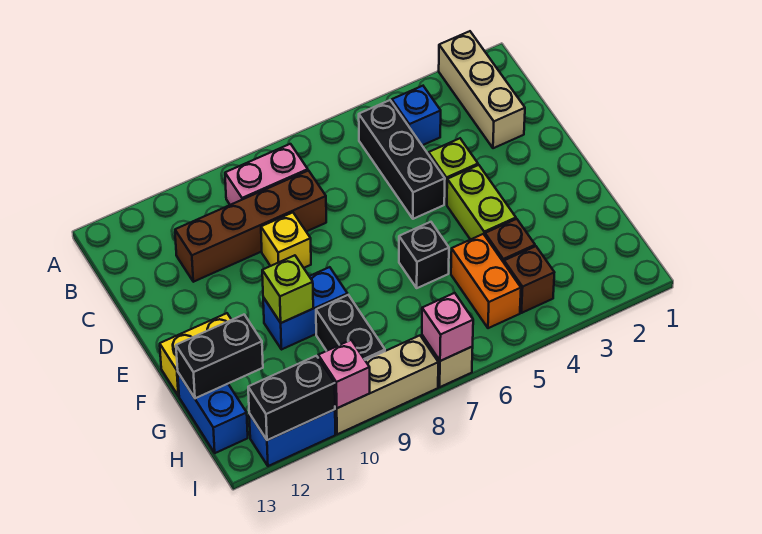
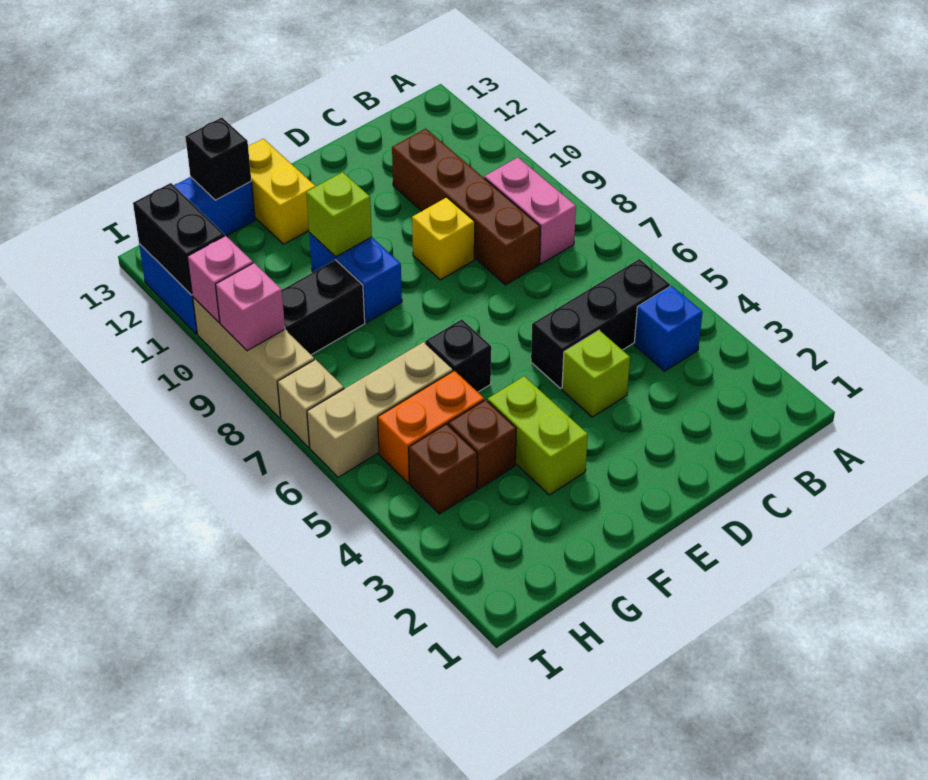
tan brick A2:C2 level 1 -> tan brick G6:I6 level 1
lime brick E4:F4 level 1 -> lime brick F3:F4 level 1
black brick G12:G13 level 2 -> black brick G13 level 2
pink brick I7 level 2 -> pink brick I9 level 2

